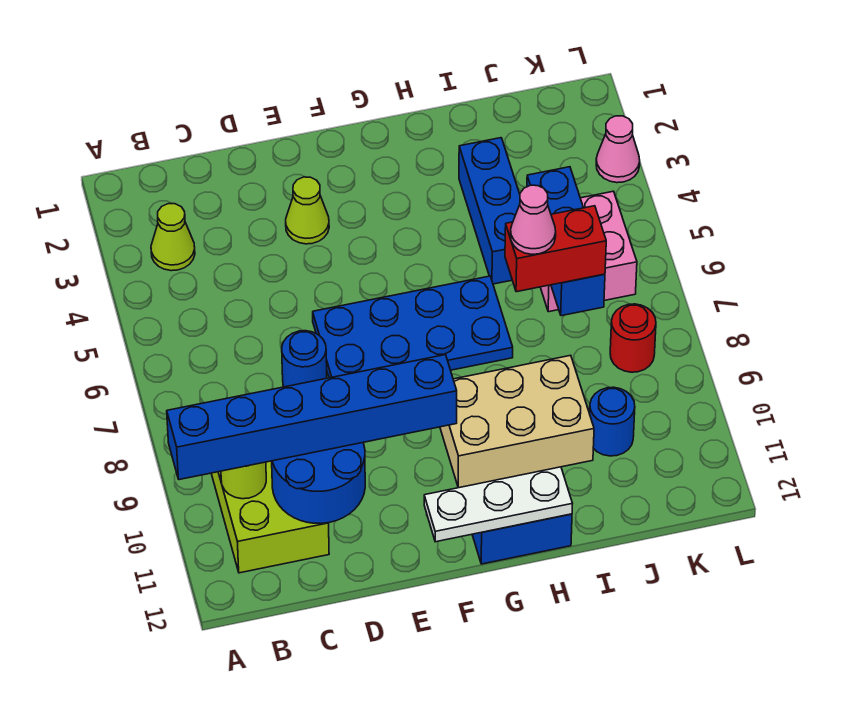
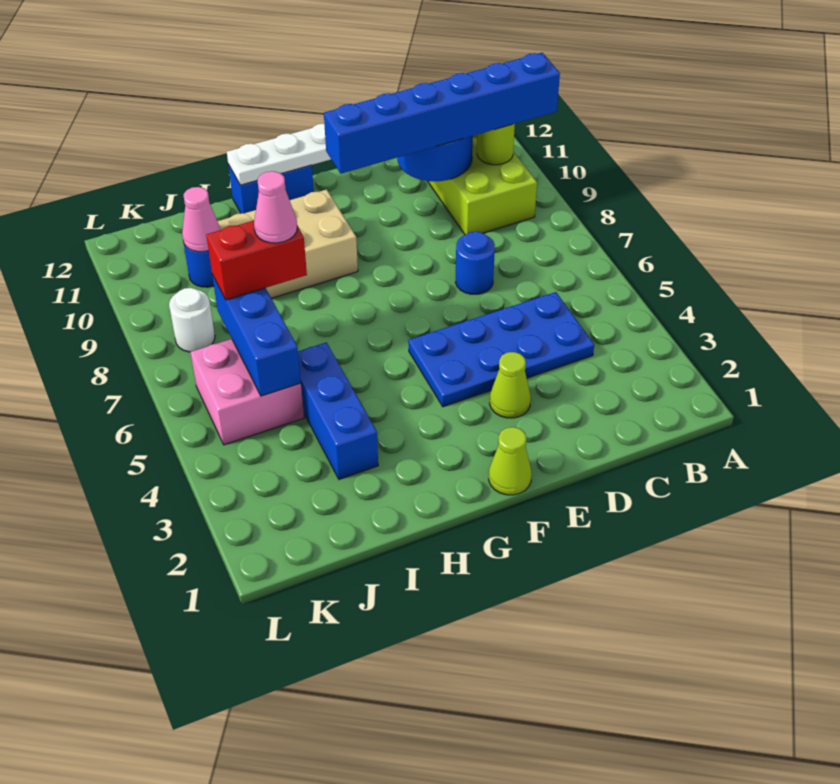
lime cone B3 level 1 -> lime cone F1 level 1
blue plate E6:H7 level 1 -> blue plate C4:F5 level 1
red round brick K8 level 1 -> white round brick K8 level 1
pink cone L3 level 1 -> pink cone J10 level 2

